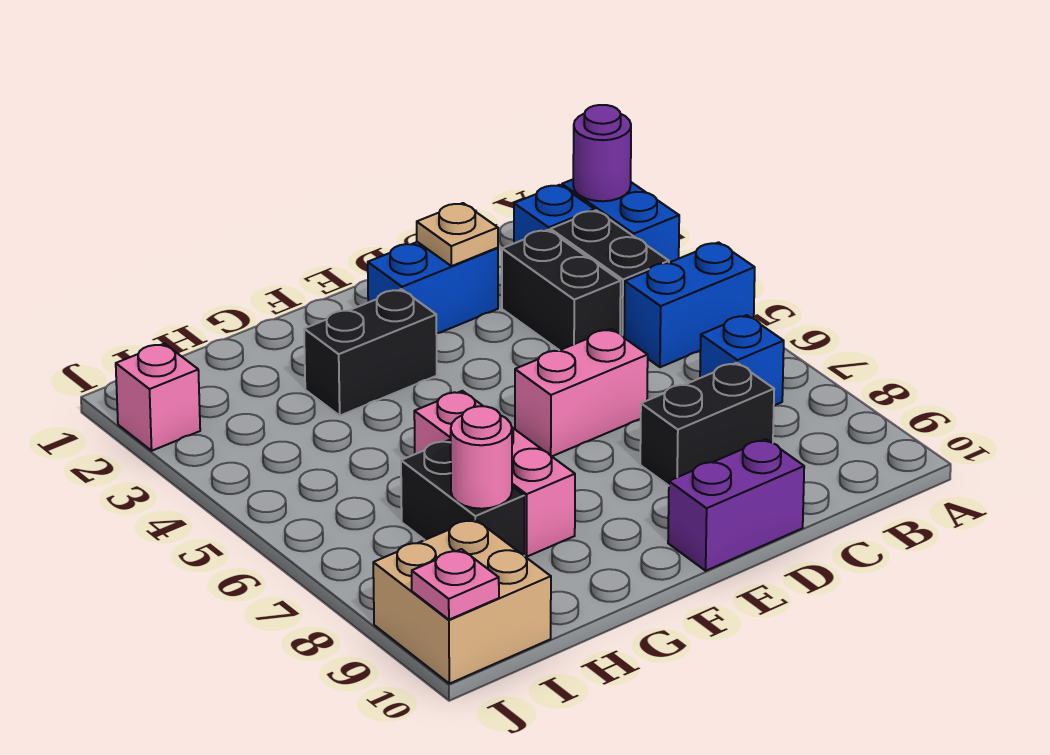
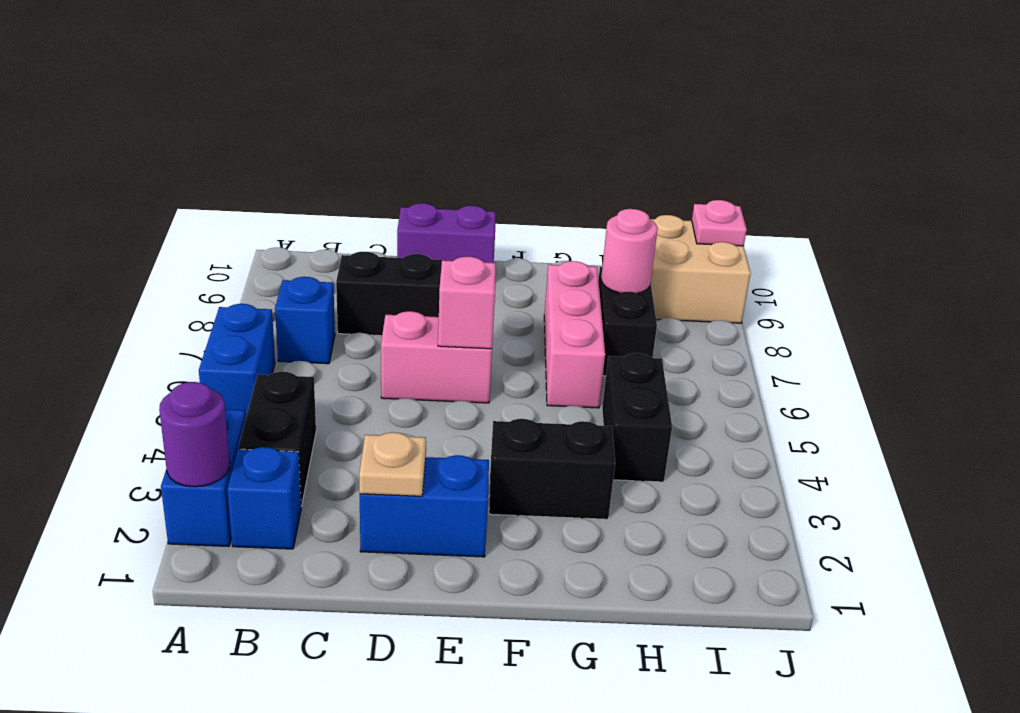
blue brick A5:B5 level 1 -> blue brick A5:A6 level 1
black brick C3:C4 level 1 -> black brick H4:H5 level 1
pink brick J2 level 1 -> pink brick E6 level 2

